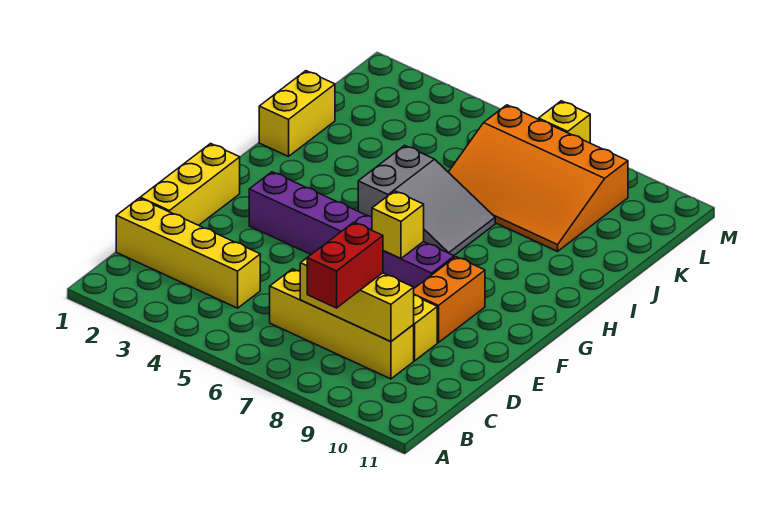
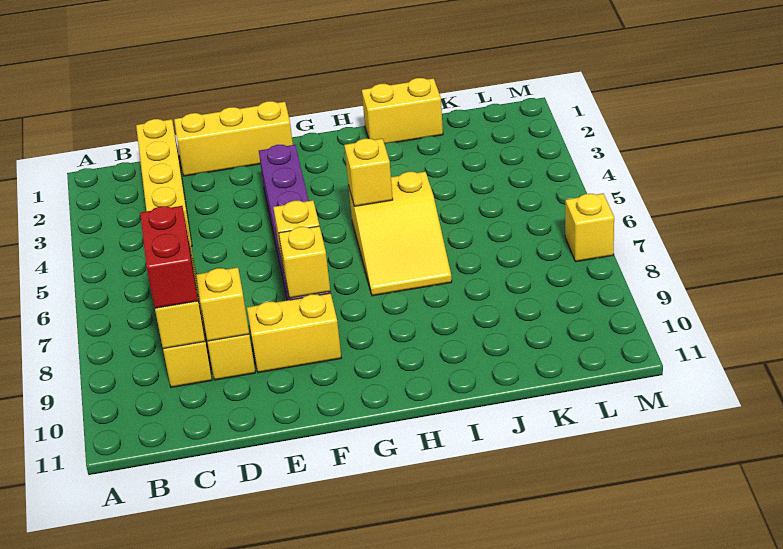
red brick B8:C8 level 3 -> red brick C8:C9 level 3
none -> yellow brick D9 level 2
orange brick E9:F9 level 1 -> yellow brick E9:F9 level 1
none -> yellow brick F8 level 2
grey slope H5:I7 level 1 top 5 -> yellow slope H5:I7 level 1 top 5
none -> yellow brick H5 level 2
orange slope J6:L9 level 1 top L -> none

